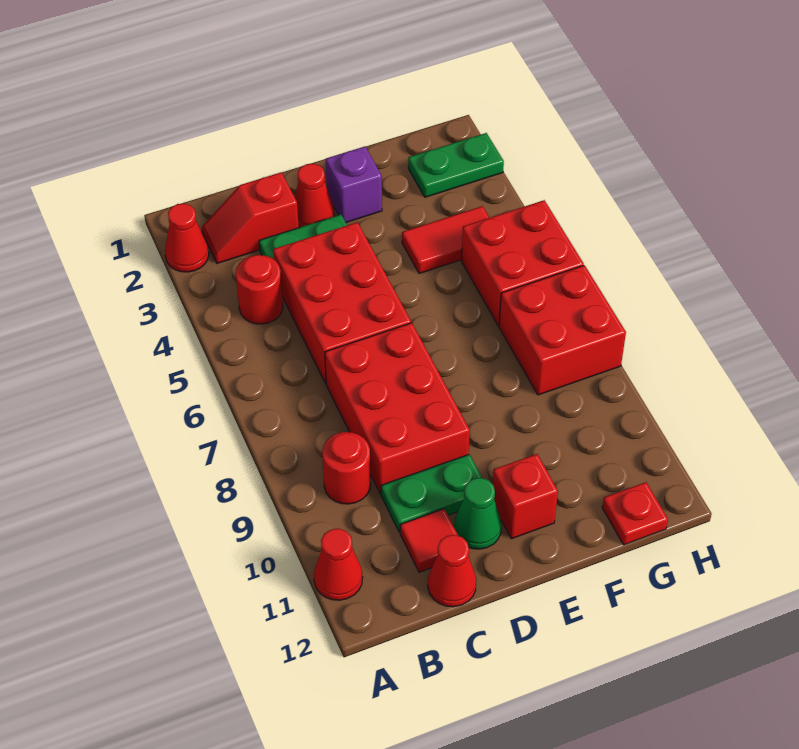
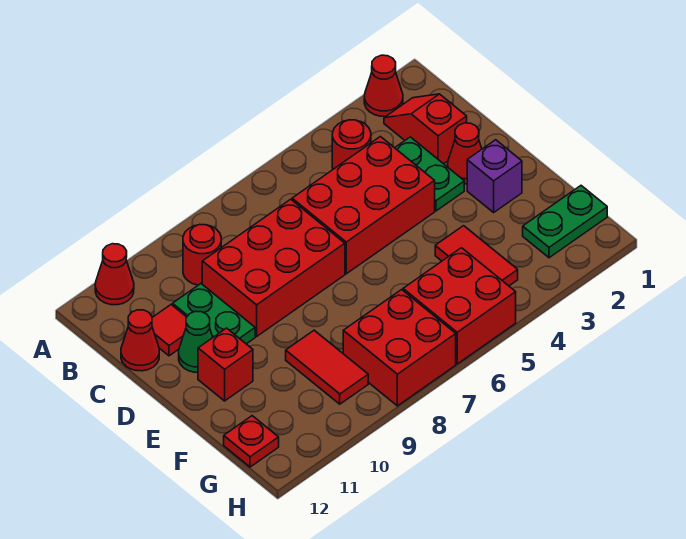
none -> red tile F9:G9 level 1
green plate G2:H2 level 1 -> green plate G1:G2 level 1

